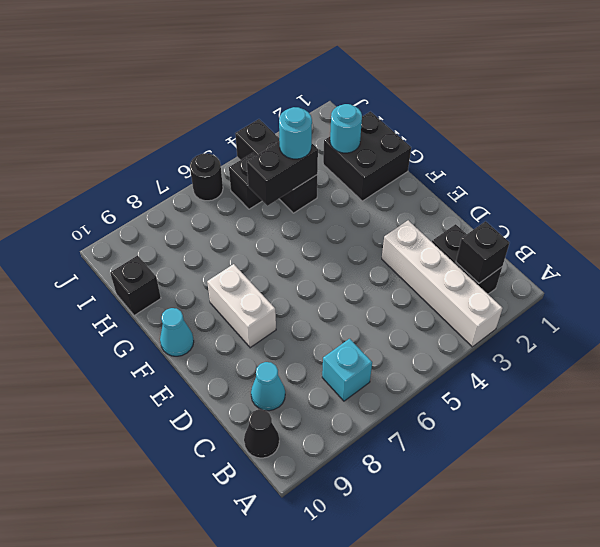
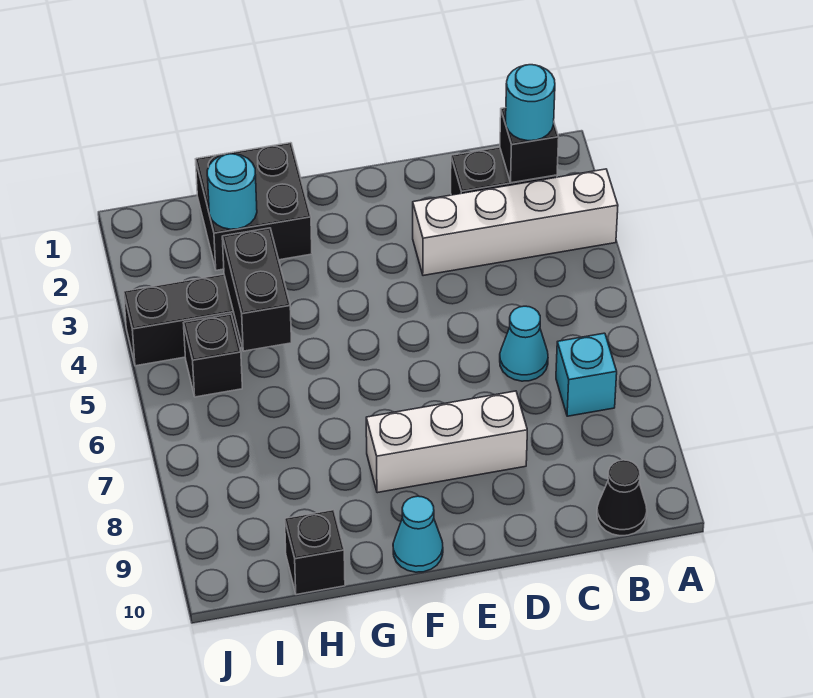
cyan cone C9 level 1 -> cyan cone C6 level 1
white brick E8:F8 level 1 -> white brick D8:F8 level 1
cyan round brick H4 level 3 -> cyan round brick B2 level 3
black round brick J6 level 1 -> none

